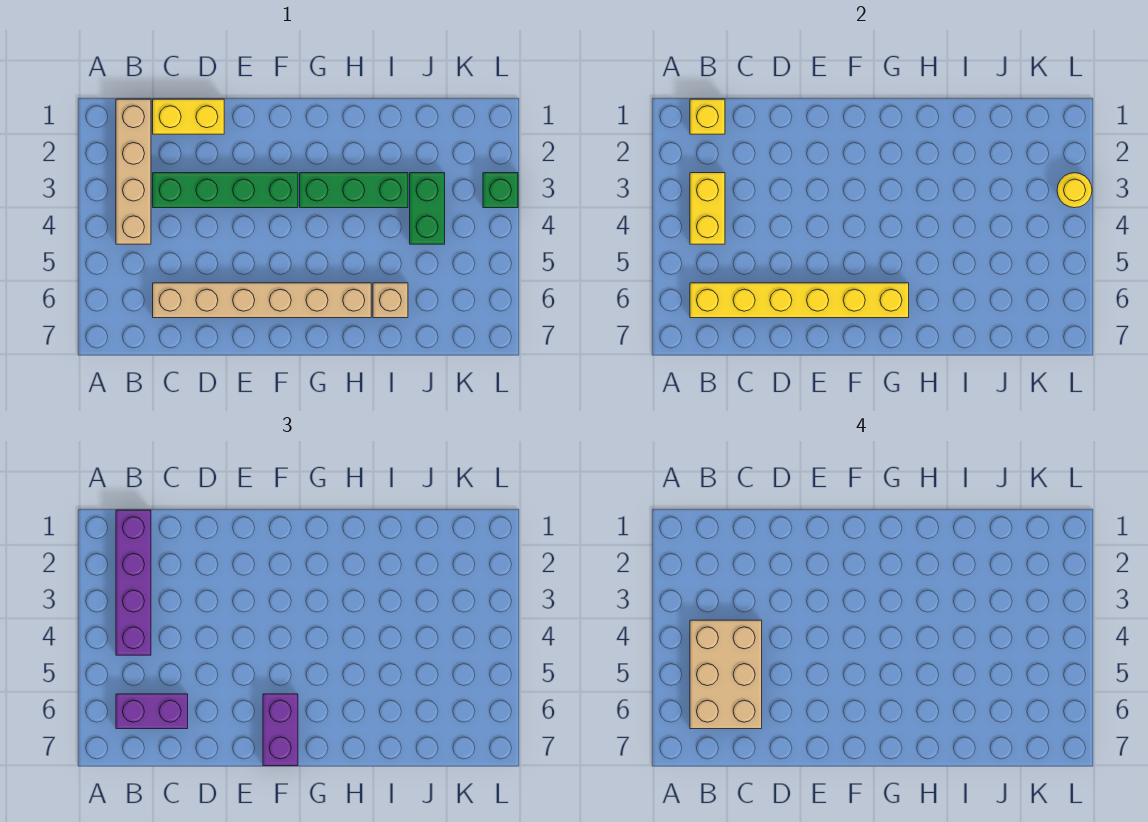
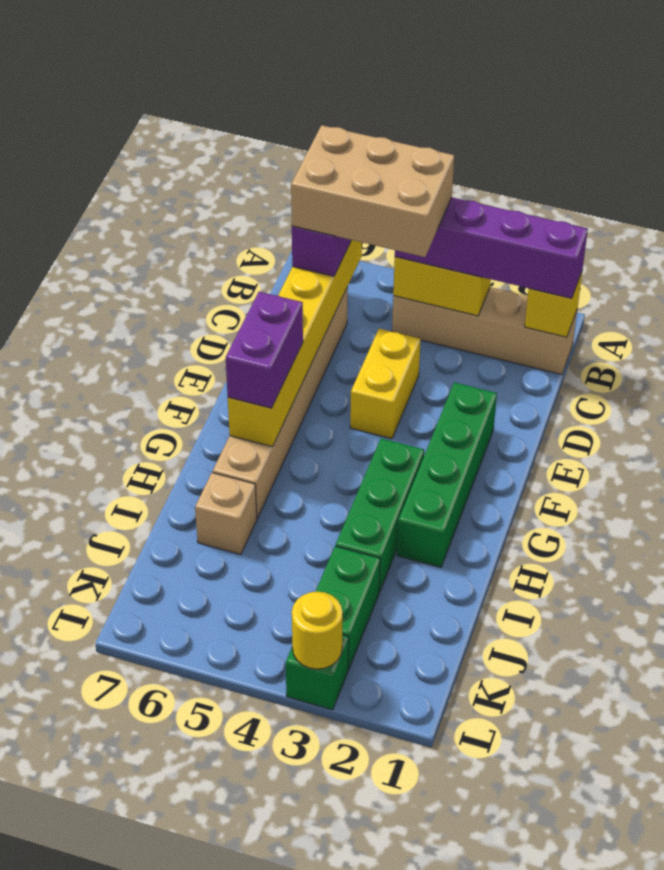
yellow brick C1:D1 level 1 -> yellow brick D4:E4 level 1
green brick C3:F3 level 1 -> green brick E2:H2 level 1
purple brick F6:F7 level 3 -> purple brick F6:G6 level 3
green brick J3:J4 level 1 -> green brick J3:K3 level 1

